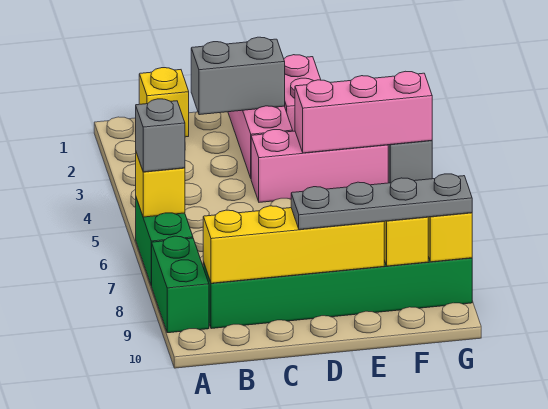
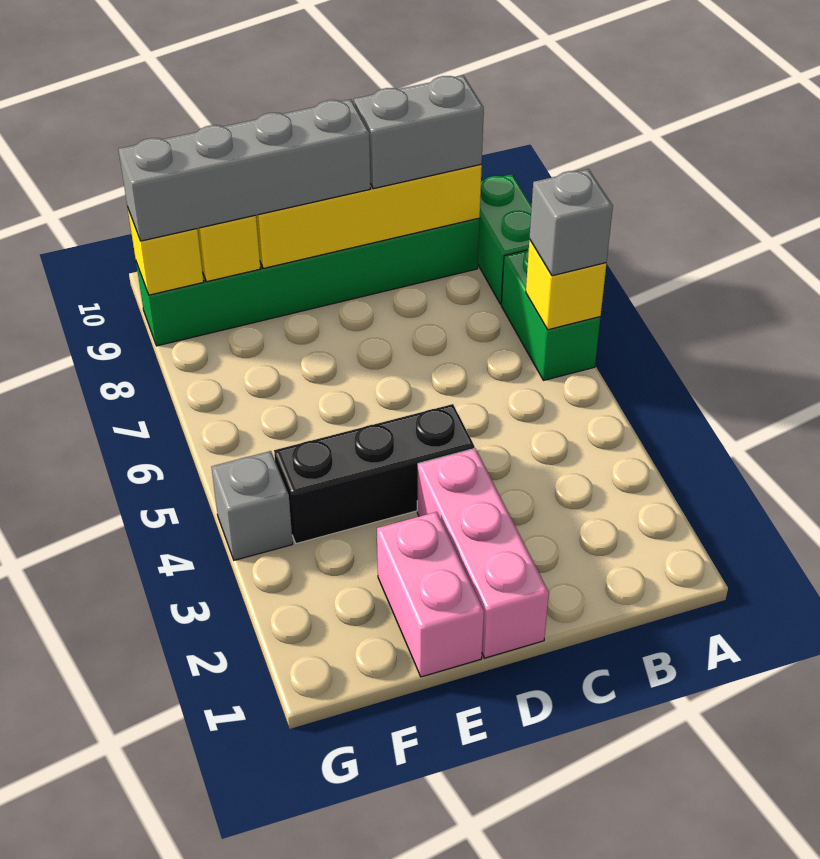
yellow brick B1 level 1 -> none
grey brick C2:D2 level 2 -> grey brick B9:C9 level 3
pink brick D4:F4 level 1 -> black brick D4:F4 level 1
grey plate D9:G9 level 3 -> grey brick D9:G9 level 3
pink brick E4:G4 level 2 -> none

